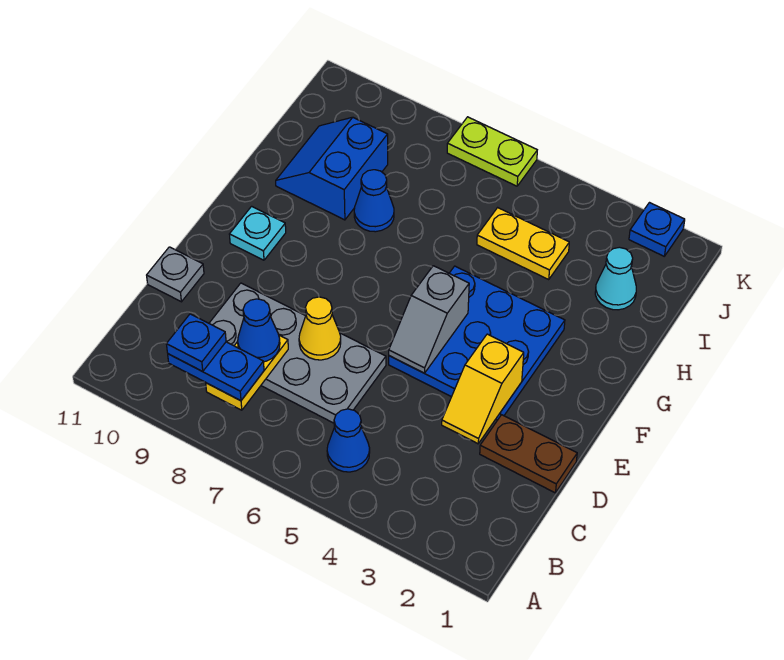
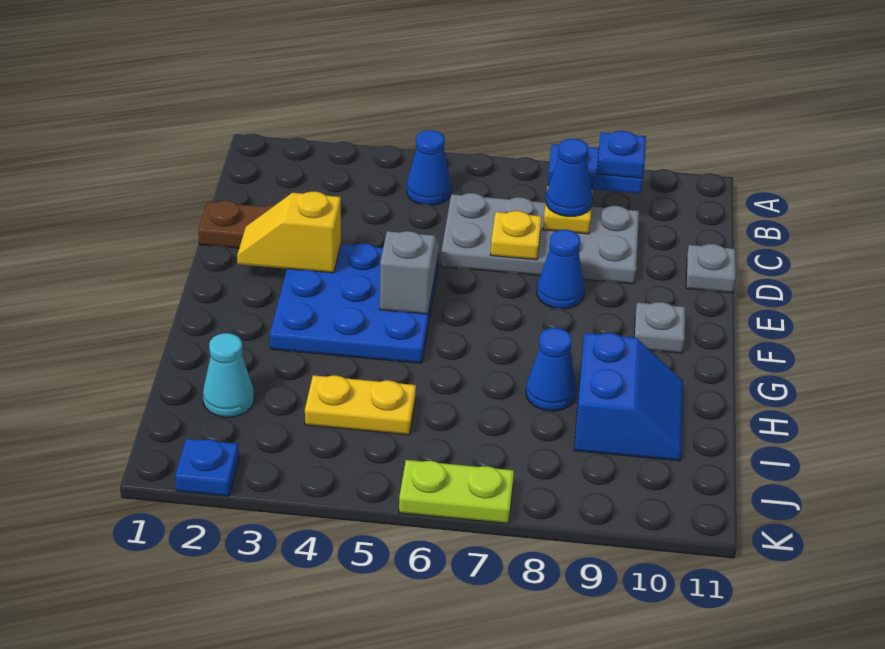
yellow slope D3:E3 level 2 top E -> yellow slope E2:E3 level 2 top 3
yellow cone D7 level 2 -> yellow plate D7 level 2
none -> blue cone E8 level 1
cyan plate F10 level 1 -> grey plate F10 level 1

